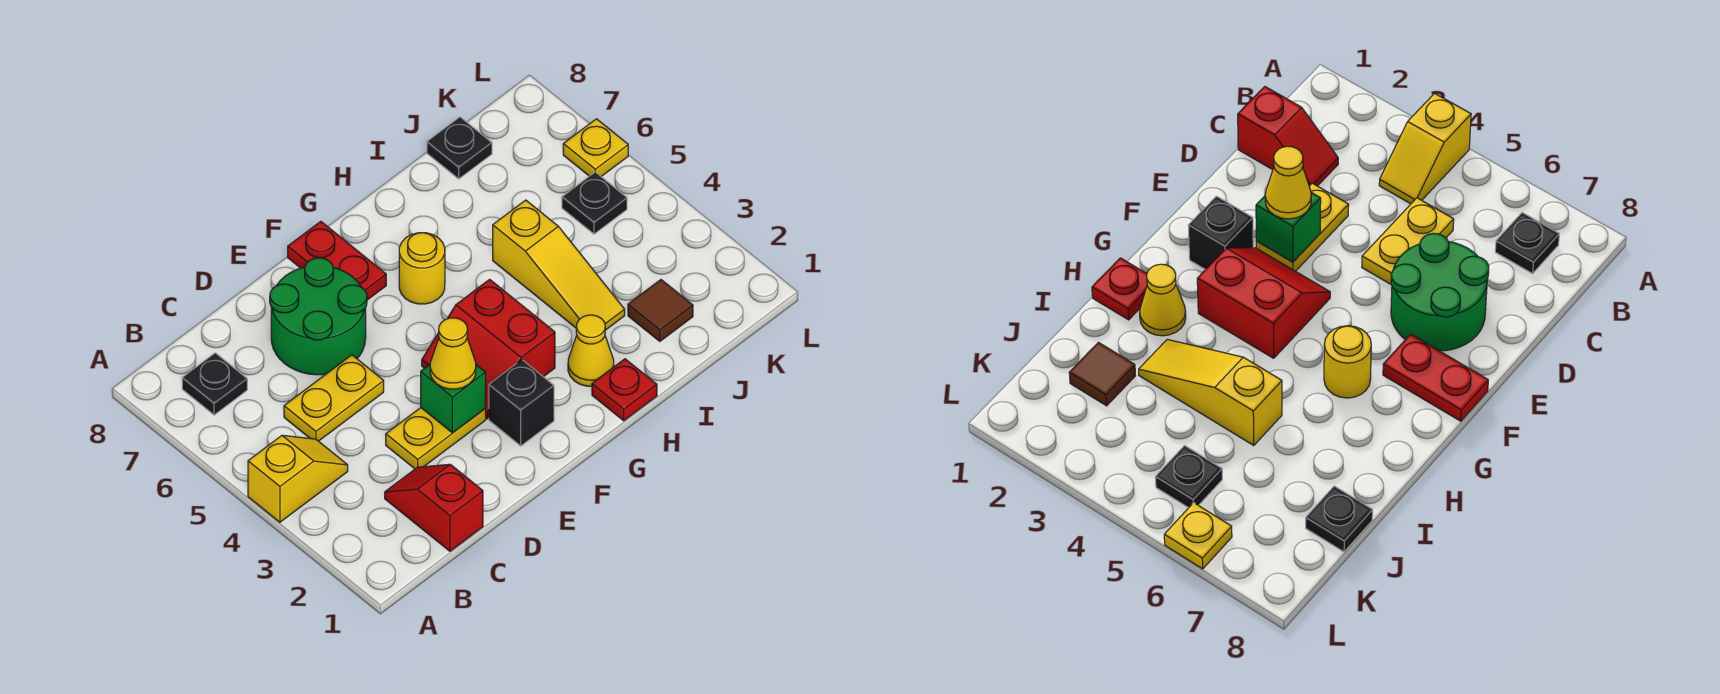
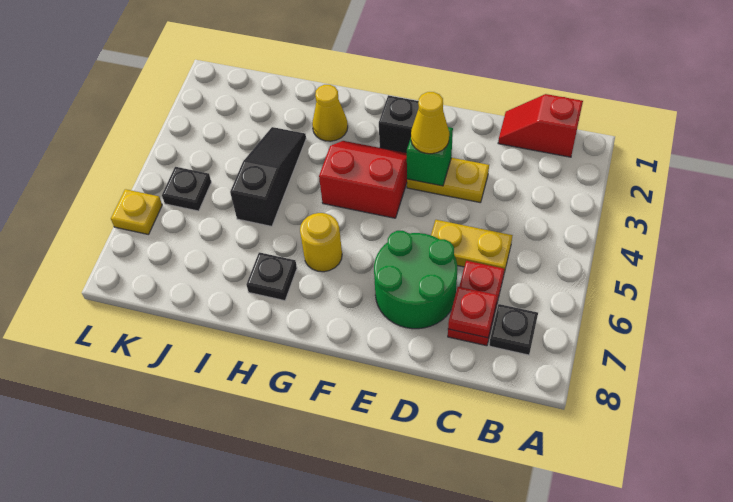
yellow slope A4:B4 level 1 top A -> none
red slope C1:C2 level 1 top 1 -> red slope B1:C1 level 1 top B
red slope F3:G4 level 1 top G -> red slope F3:G4 level 1 top 4
red plate F7:F8 level 1 -> red plate C6:C7 level 1
red plate H1 level 1 -> red plate C7 level 2
yellow slope I3:I5 level 1 top 5 -> black slope I3:I5 level 1 top 5
brown tile J2 level 1 -> none
black plate J8 level 1 -> black plate H7 level 1

